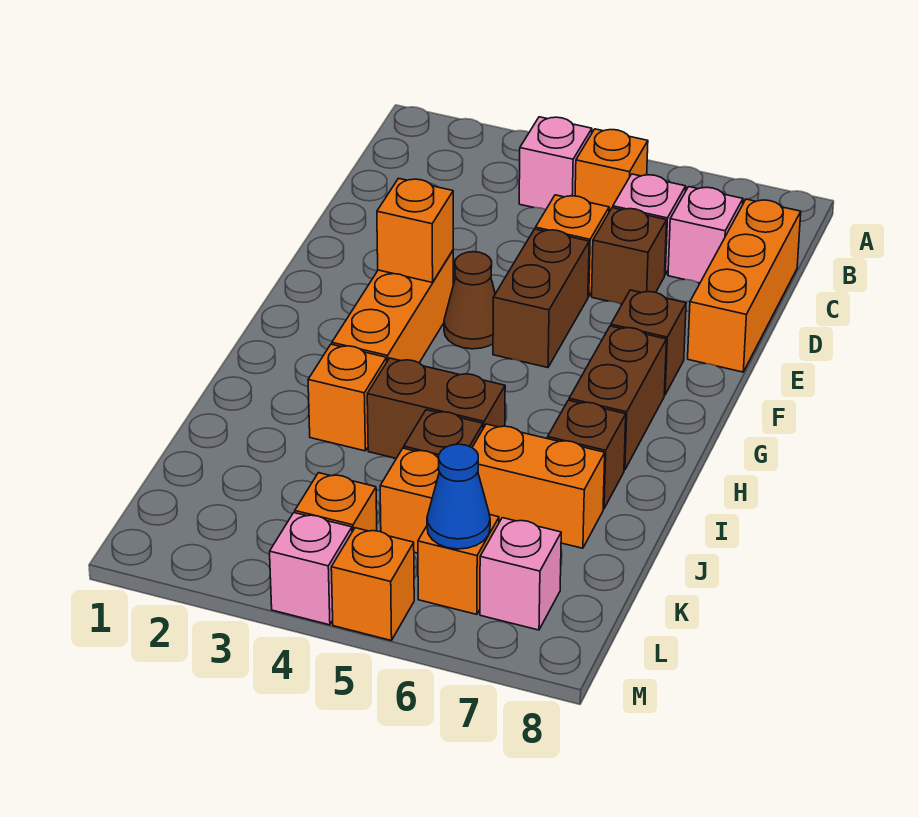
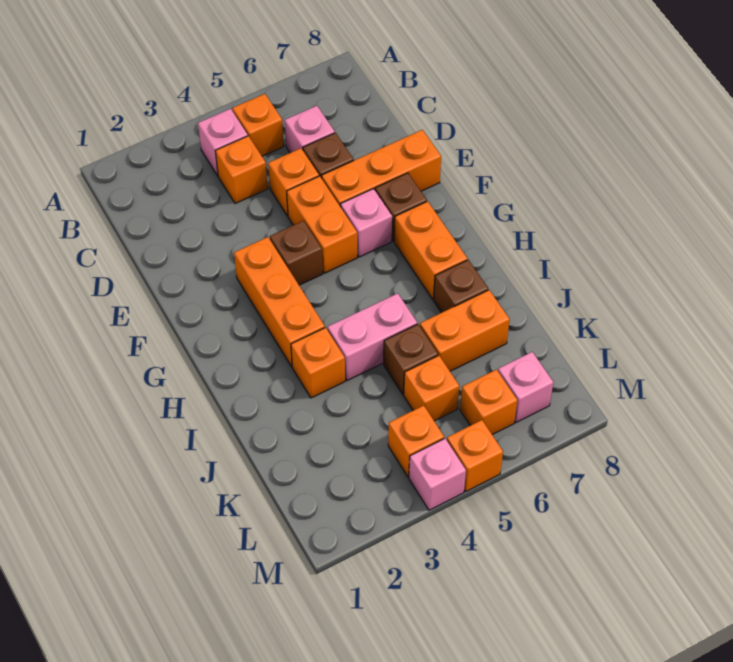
pink brick C7 level 1 -> pink brick F6 level 1
orange brick C8:E8 level 1 -> orange brick E6:E8 level 1
brown brick E5:F5 level 1 -> orange brick E5:F5 level 1
orange brick F3 level 2 -> orange brick C4 level 1
brown cone F4 level 1 -> brown brick F4 level 1
brown brick G7:H7 level 1 -> orange brick G7:H7 level 1
brown brick I4:I5 level 1 -> pink brick I4:I5 level 1
blue cone L6 level 2 -> none

